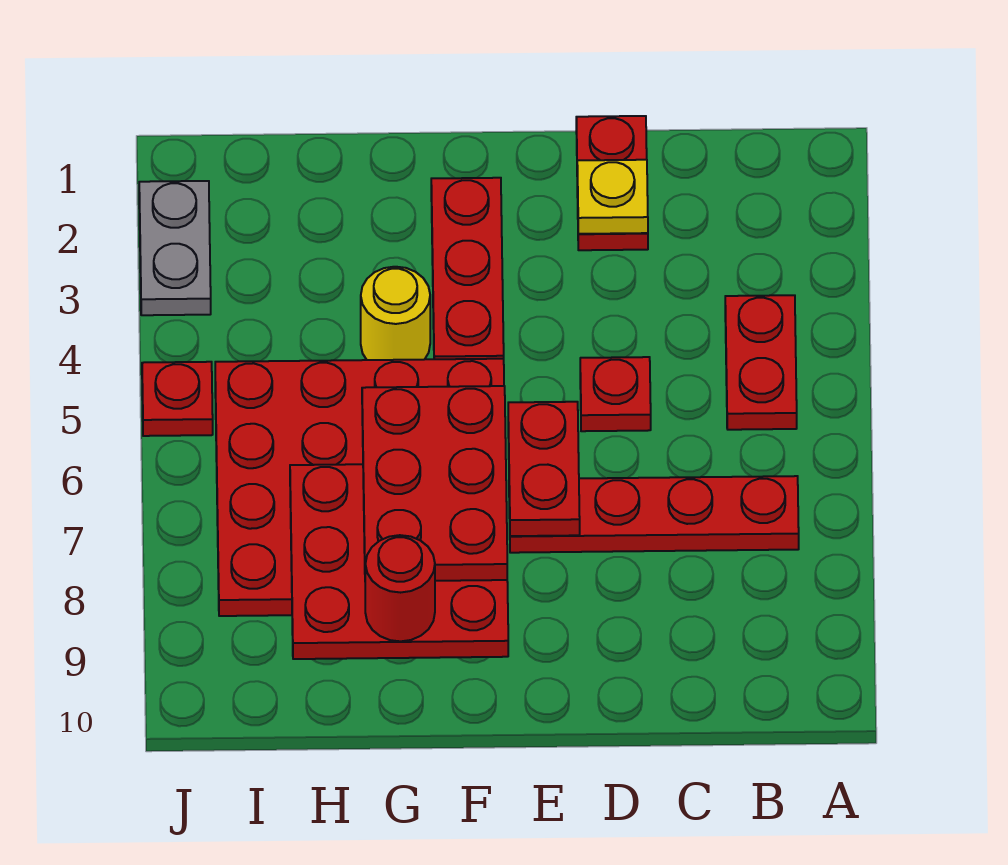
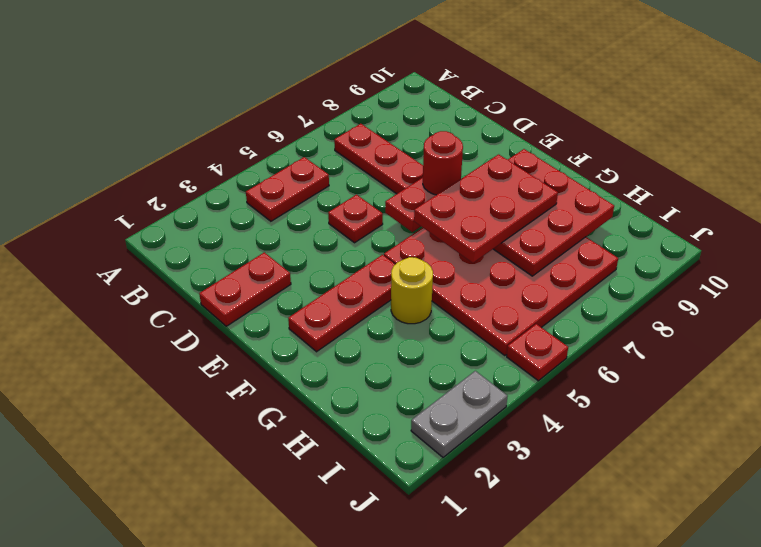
yellow plate D2 level 2 -> none
red round brick G9 level 3 -> red round brick E7 level 3

